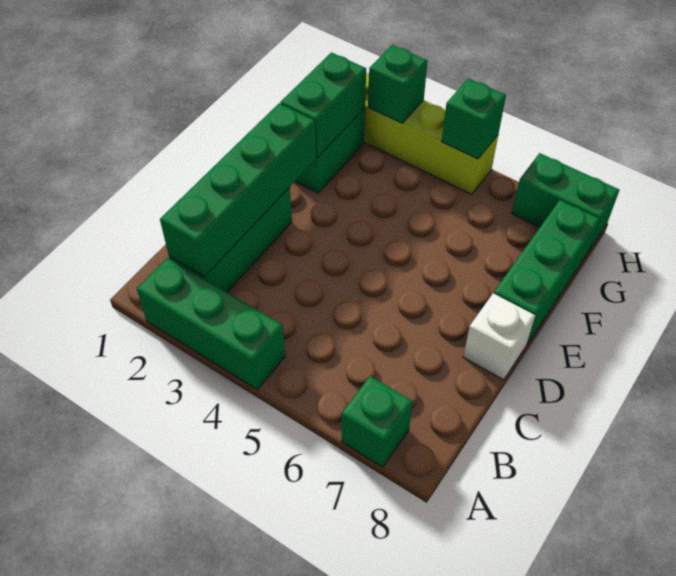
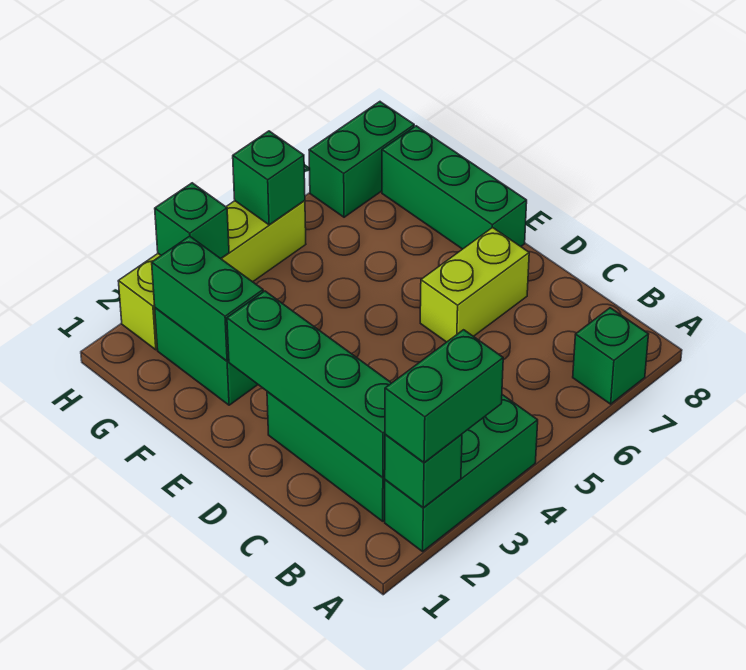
none -> green brick A2 level 2
none -> green brick A2:A3 level 3
none -> lime brick D6:D7 level 1
white brick D8 level 1 -> none

